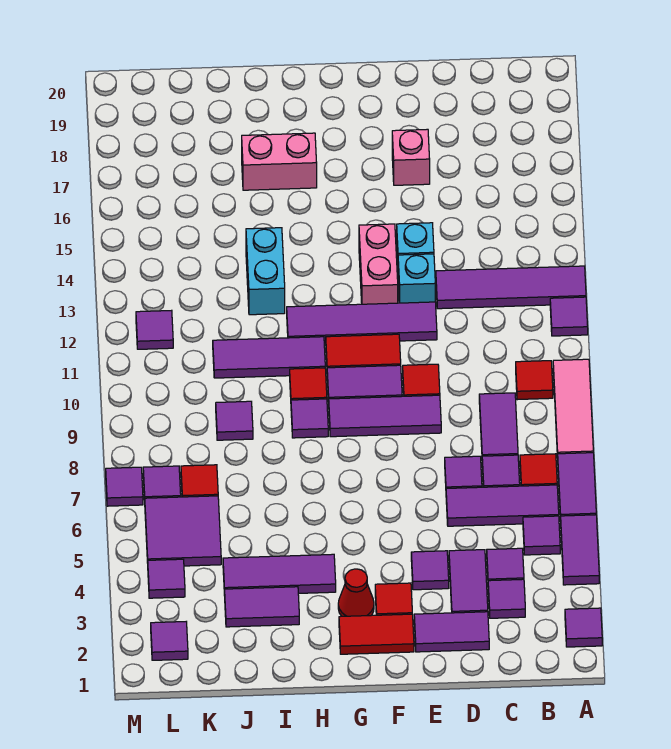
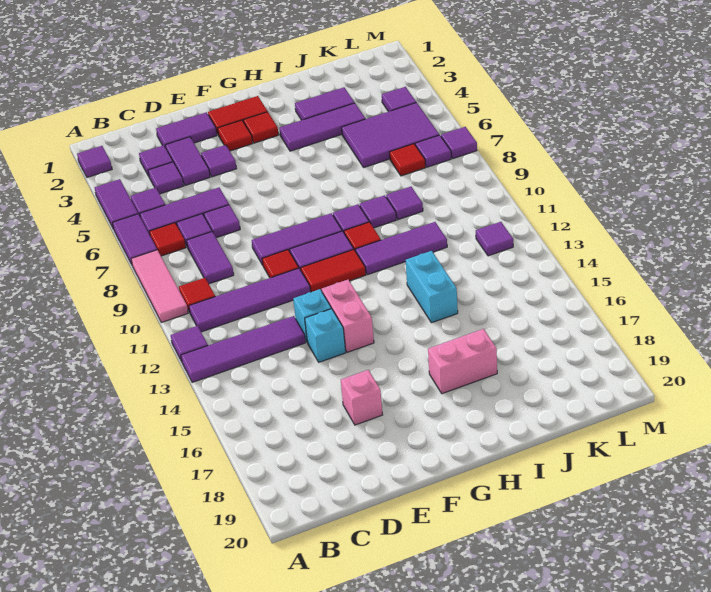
purple tile E12:H12 level 1 -> purple tile B11:E11 level 1
red cone G3 level 1 -> red tile G3 level 1
purple tile K5:L6 level 1 -> purple tile J5:L6 level 1
purple tile L2 level 1 -> purple tile I9 level 1

